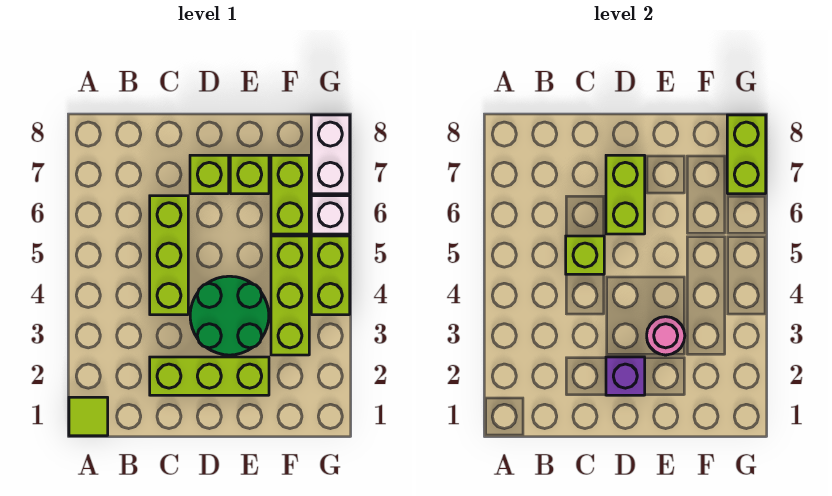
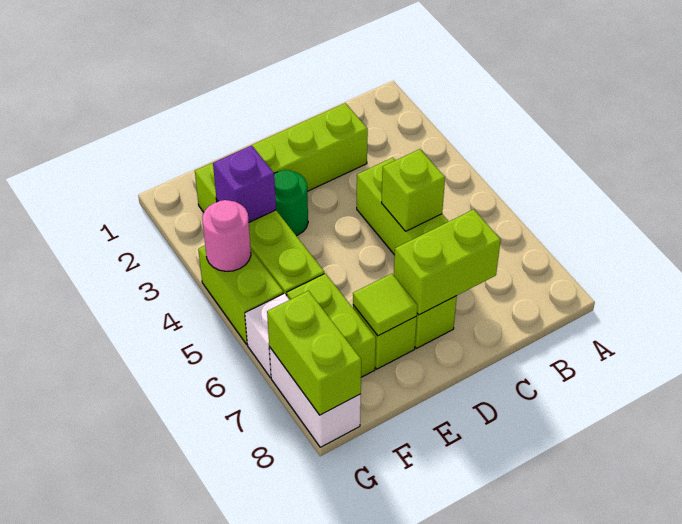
lime tile A1 level 1 -> lime tile E7 level 2
lime brick C2:E2 level 1 -> lime brick C2:F2 level 1
purple brick D2 level 2 -> purple brick F3 level 2
green round brick D3:E4 level 1 -> green round brick E3 level 1
lime brick D6:D7 level 2 -> lime brick C7:D7 level 2
pink round brick E3 level 2 -> pink round brick G4 level 2

